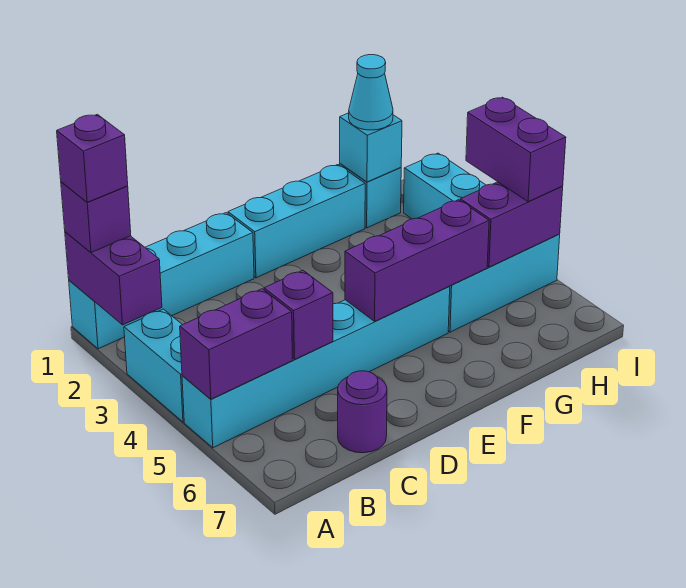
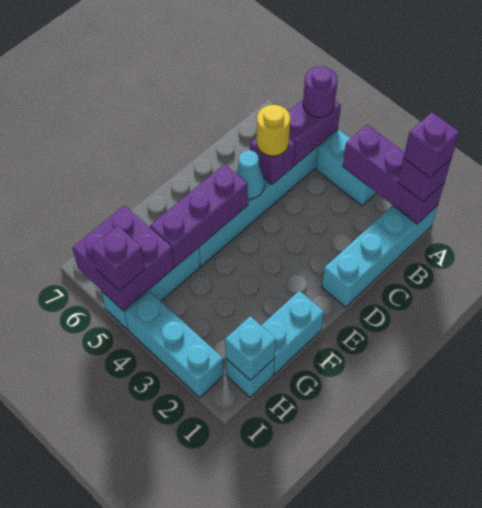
purple brick A1:A2 level 2 -> purple brick A1:A3 level 2
none -> yellow round brick C5 level 3
purple round brick C7 level 1 -> purple round brick A5 level 3
cyan brick E1:G1 level 1 -> cyan brick F1:G1 level 1
cyan cone H1 level 3 -> cyan cone D5 level 2
purple brick H5:I5 level 2 -> purple brick H5:I6 level 2
purple brick I4:I5 level 3 -> purple brick I5 level 3

